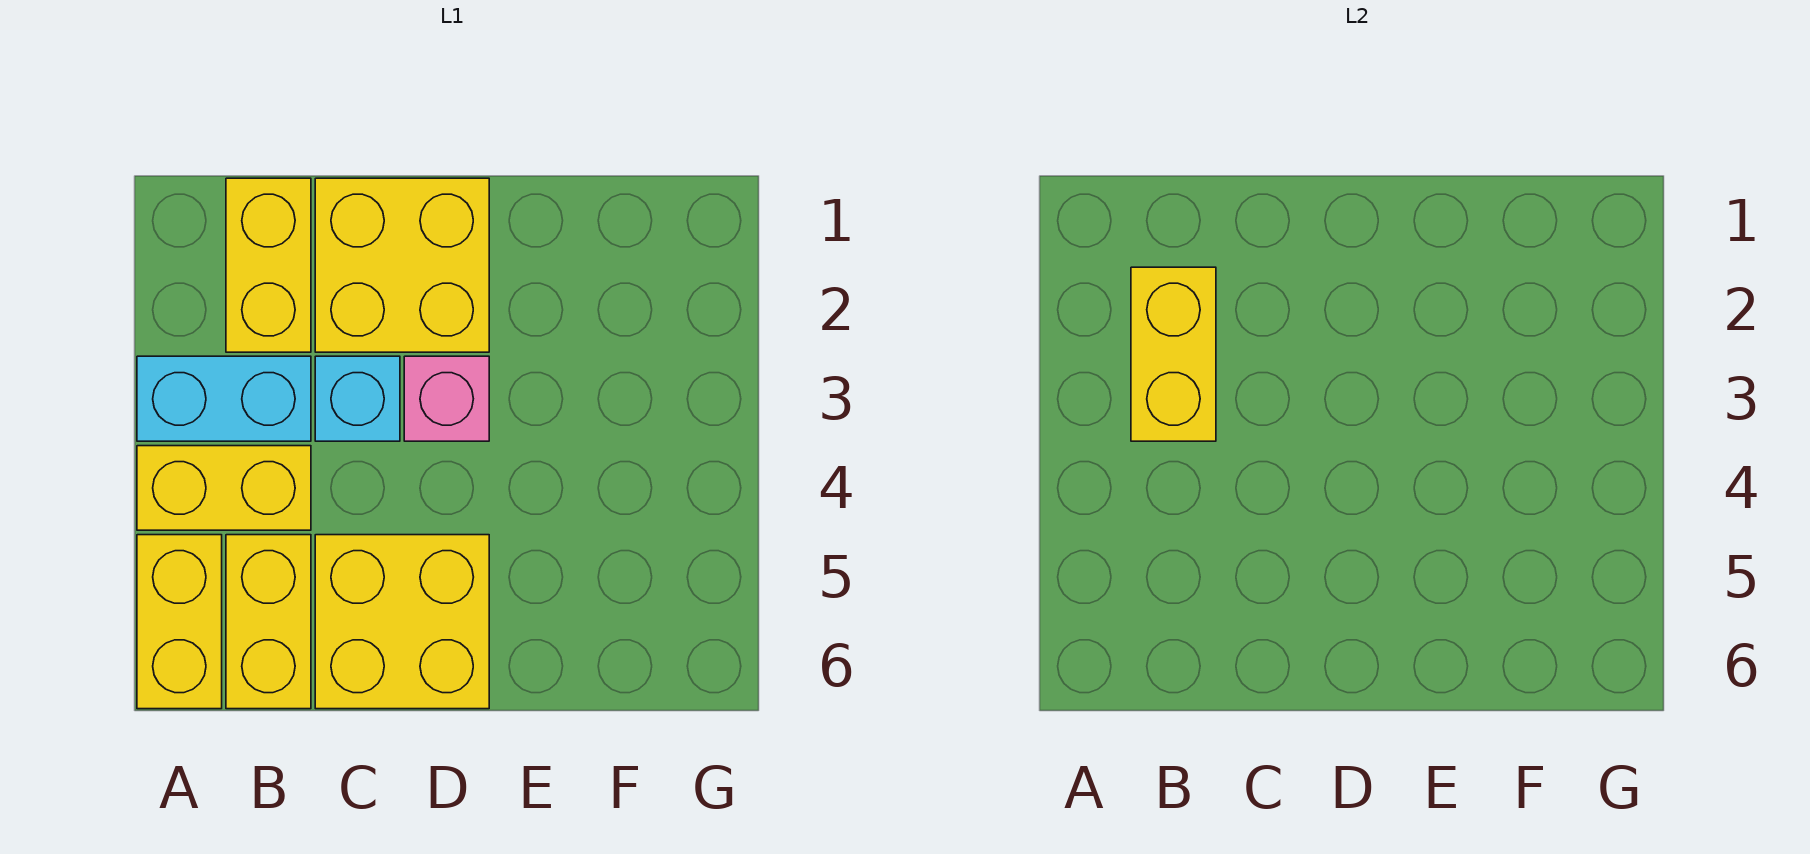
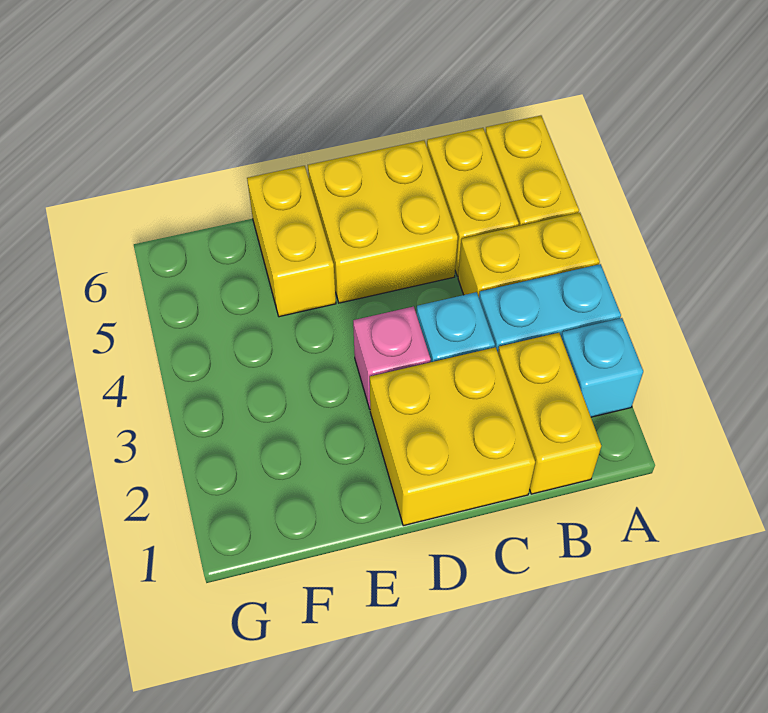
none -> cyan brick A2 level 1
yellow brick B2:B3 level 2 -> yellow brick E5:E6 level 1

